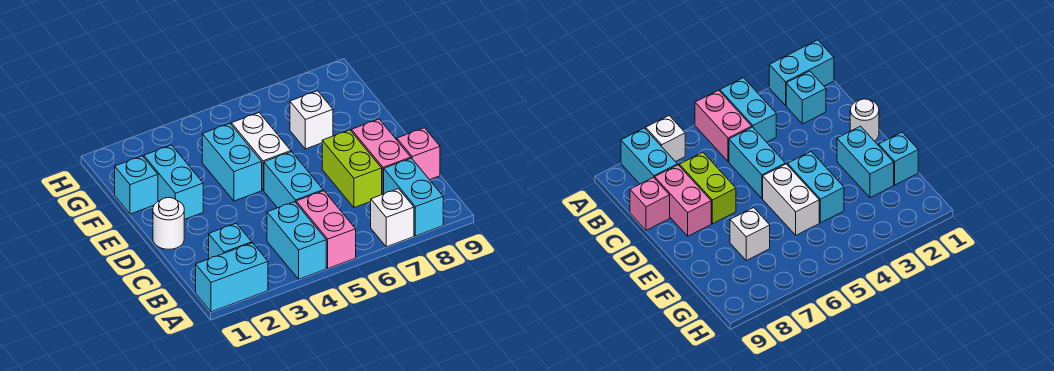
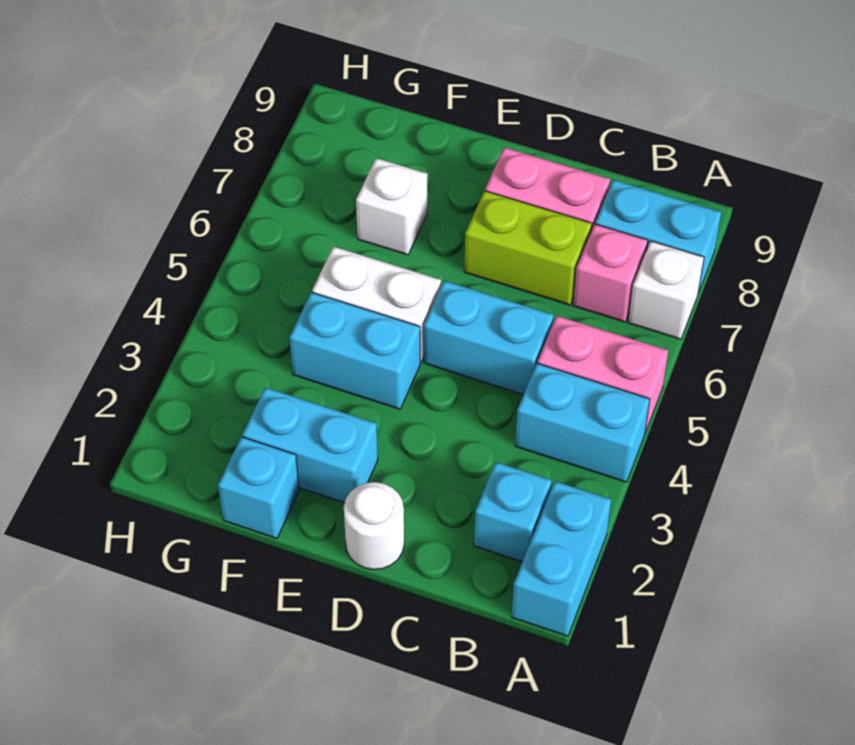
pink brick C9 level 1 -> pink brick B7 level 1

